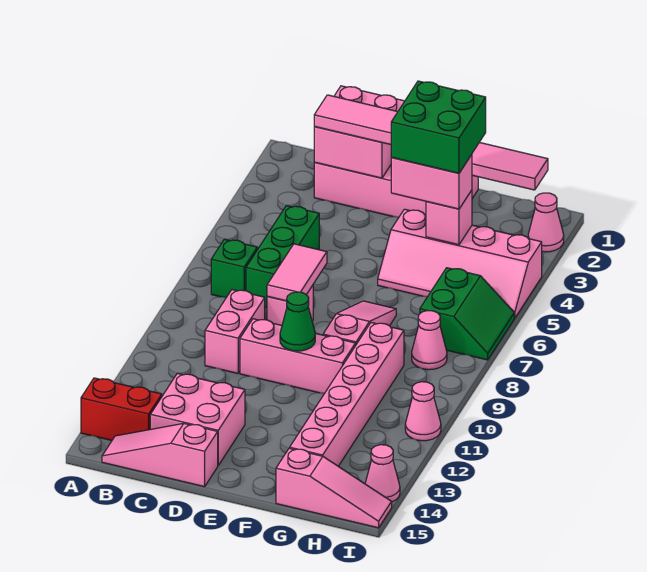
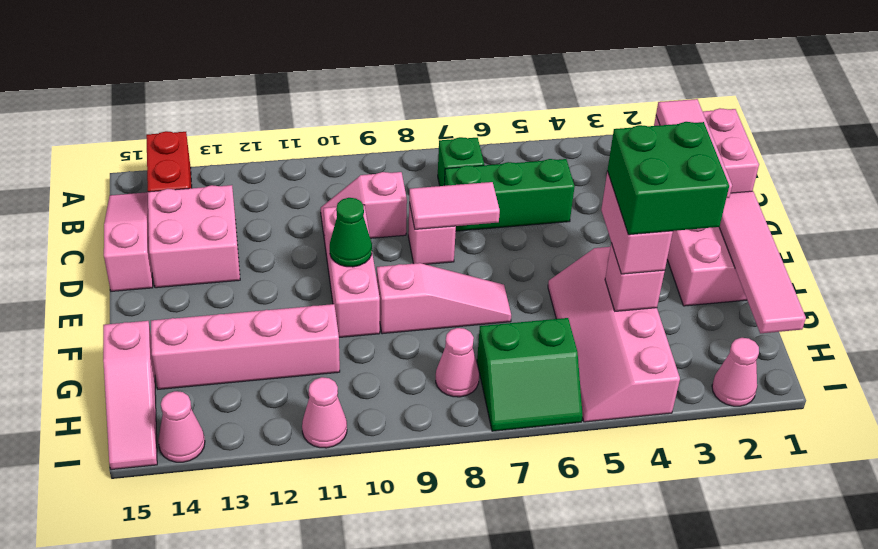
pink brick C9:C10 level 1 -> pink slope C9:C10 level 1 top 9
pink brick G9:G14 level 1 -> pink brick G11:G14 level 1

